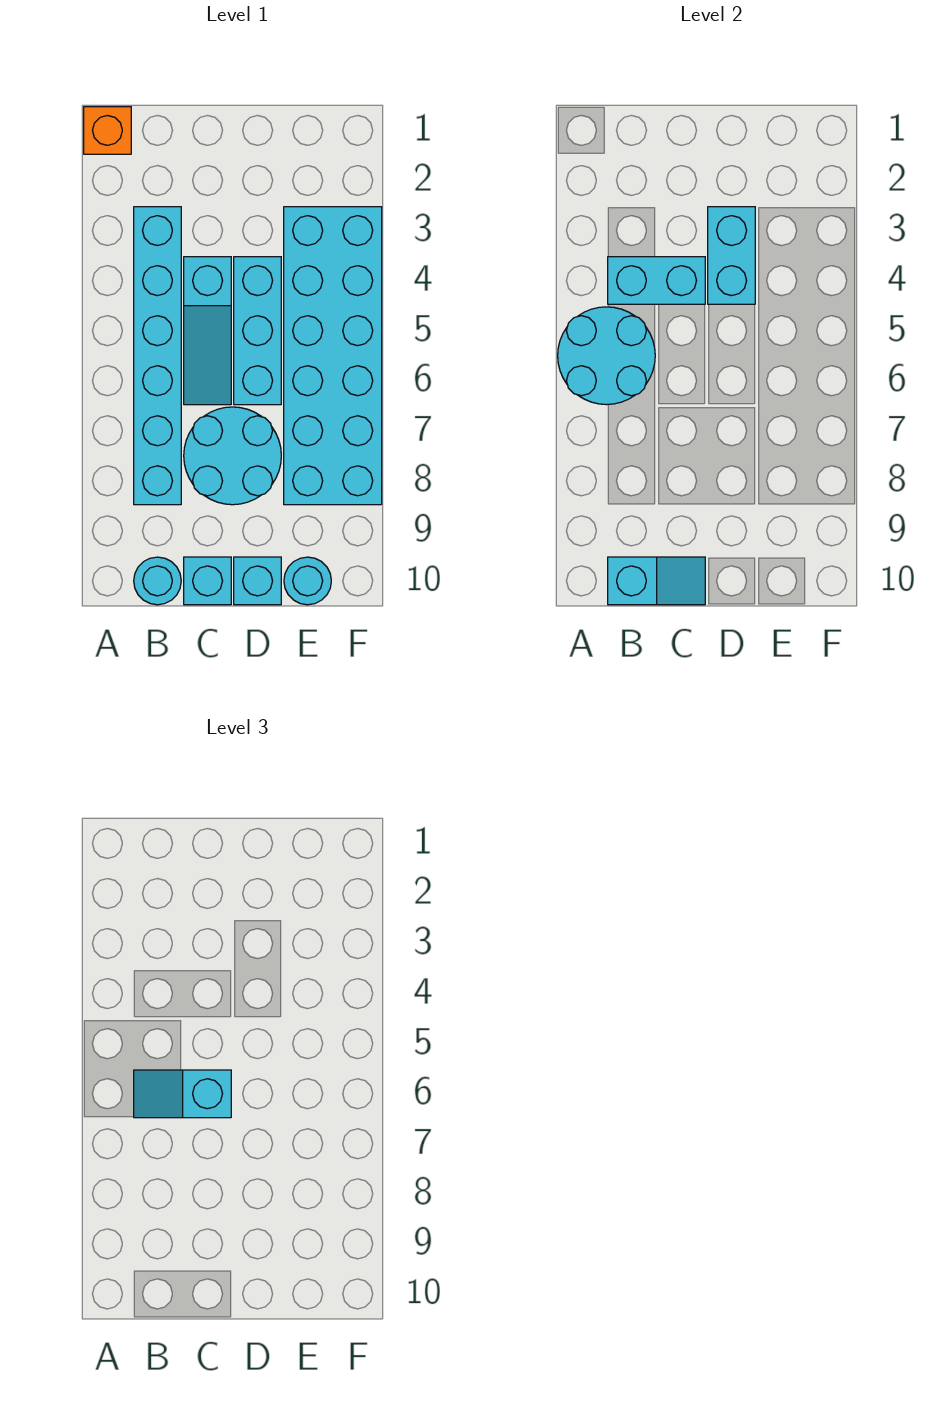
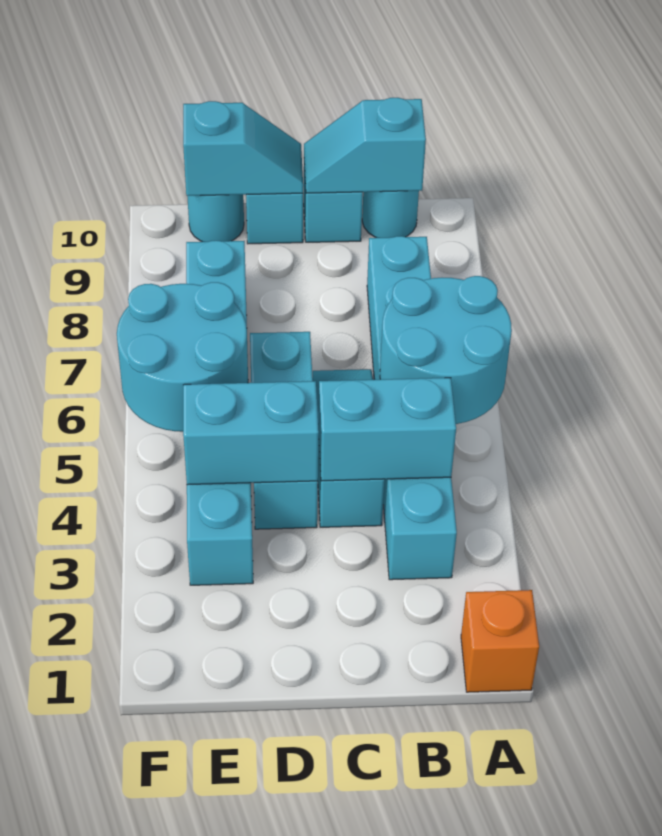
cyan slope B6:C6 level 3 top C -> cyan slope D10:E10 level 2 top E
cyan round brick C7:D8 level 1 -> cyan round brick E5:F6 level 2
cyan brick D3:D4 level 2 -> cyan brick D4:E4 level 2
cyan brick E3:F8 level 1 -> cyan brick E3:E8 level 1

